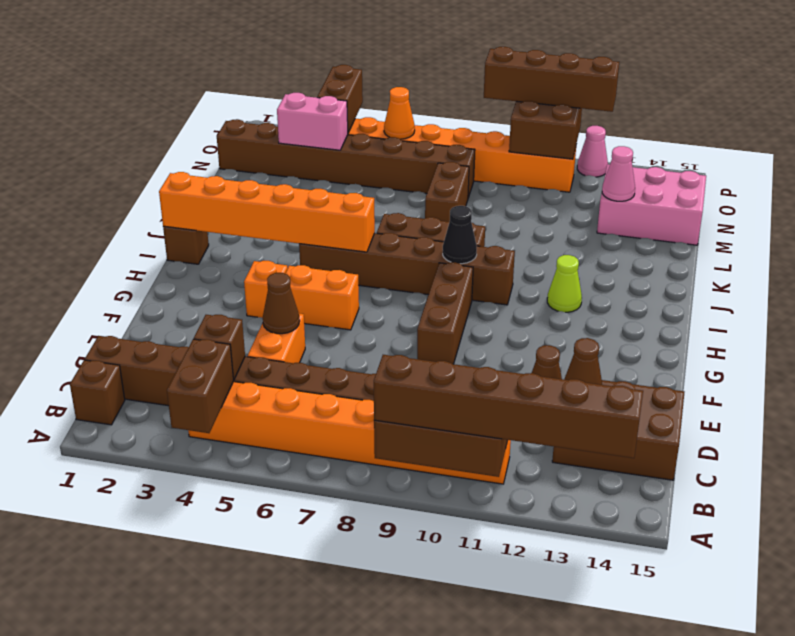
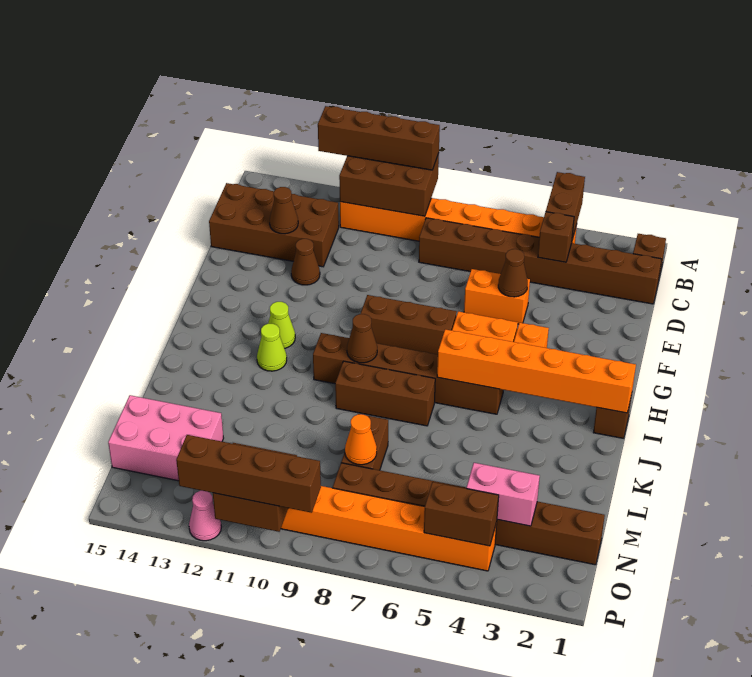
brown brick A9:A14 level 3 -> brown brick A9:A12 level 3
brown brick C13:D15 level 1 -> brown brick C12:D15 level 1
orange brick D5:E5 level 1 -> orange brick E5:E6 level 1
brown brick F9:H9 level 1 -> brown brick G7:G9 level 1
none -> lime cone H12 level 1
black cone I9 level 2 -> brown cone I9 level 2
pink cone M13 level 2 -> none
brown brick O4:P4 level 2 -> brown brick O4:O5 level 2
orange cone O6 level 2 -> orange cone M8 level 2

